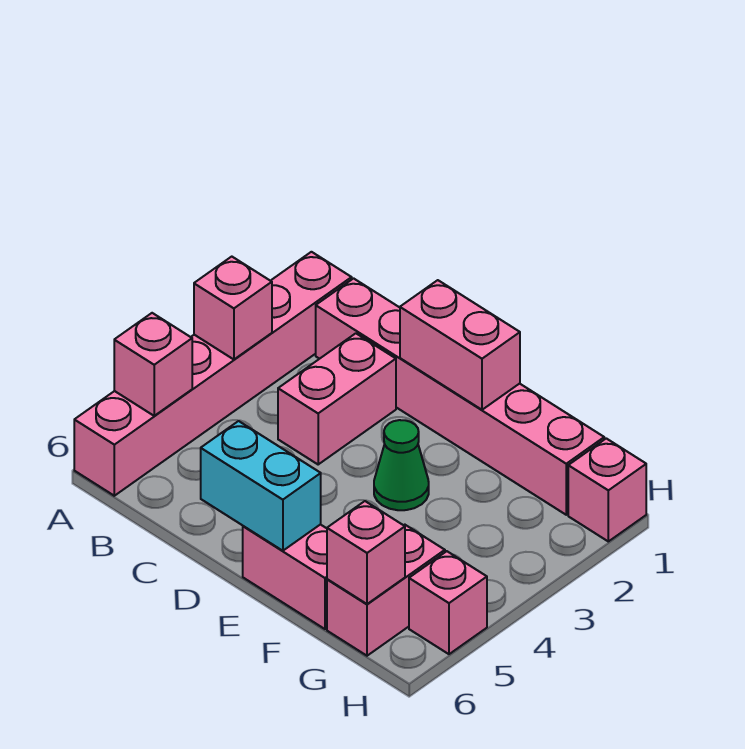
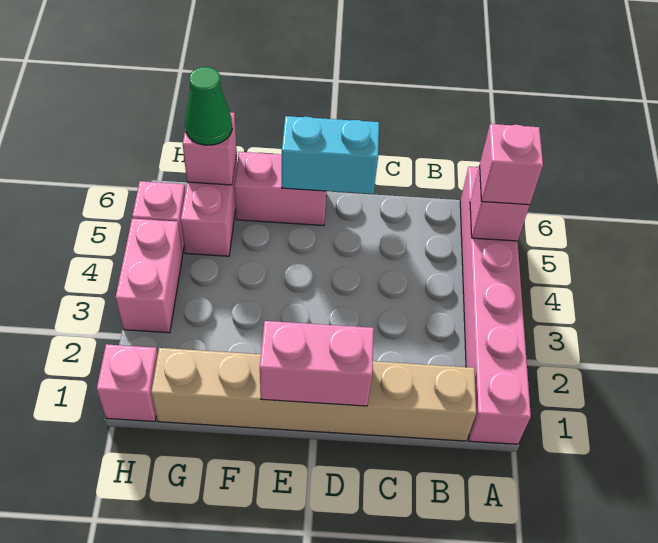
pink brick A3 level 2 -> pink brick A5 level 3
pink brick B1:G1 level 1 -> tan brick B1:G1 level 1
pink brick C2:C3 level 1 -> pink brick H3:H4 level 1
green cone E3 level 1 -> green cone G6 level 3

